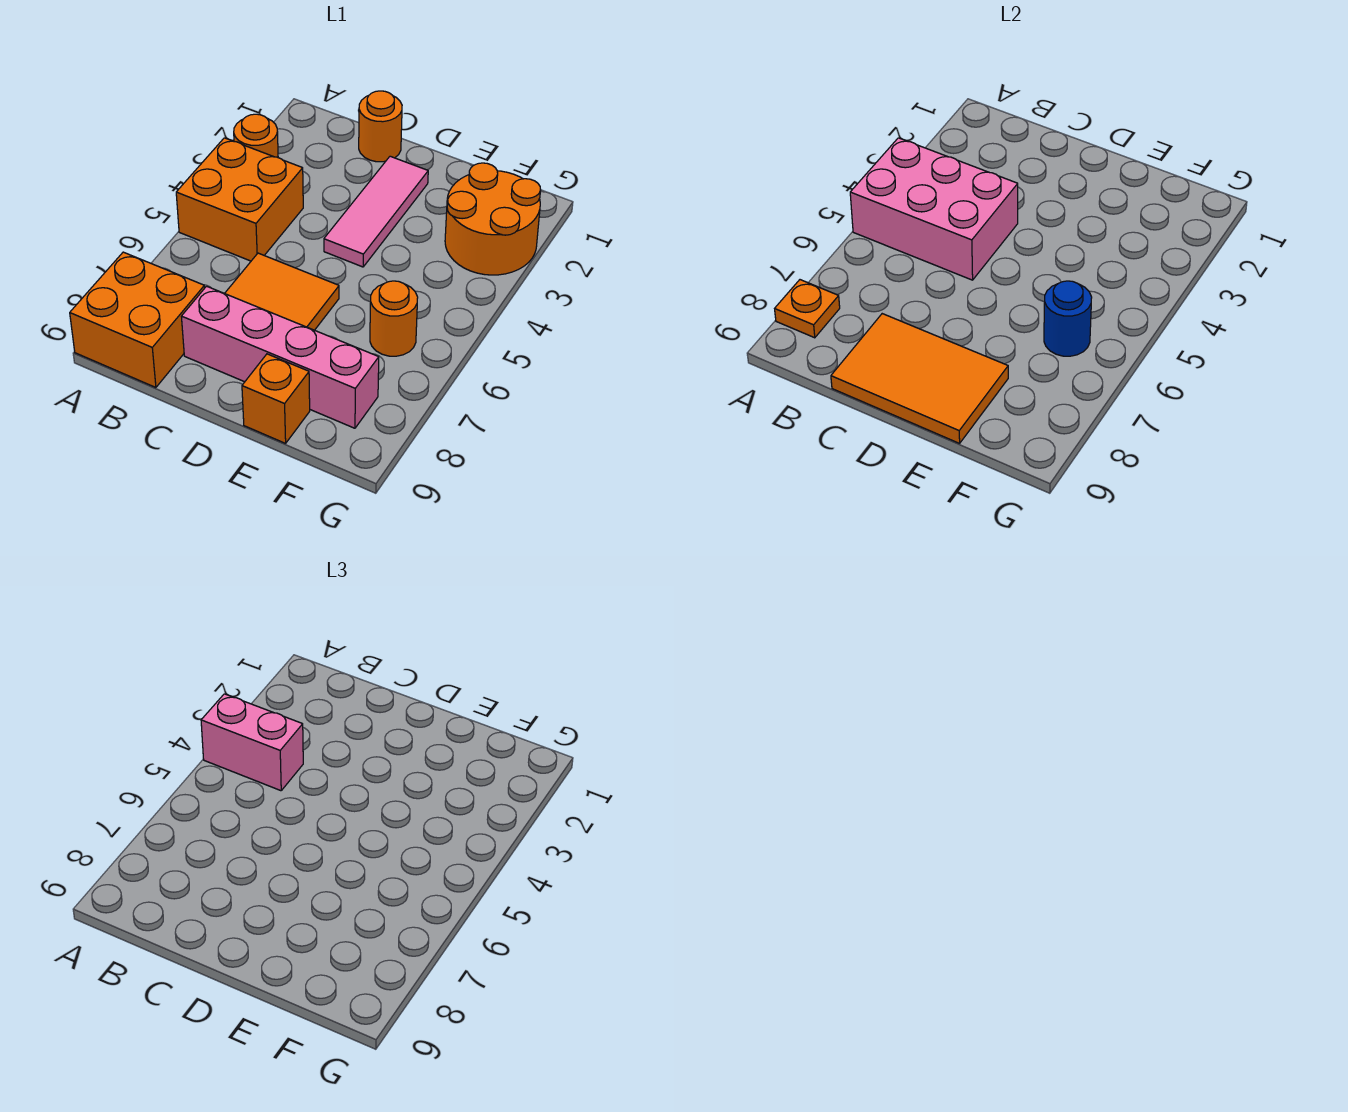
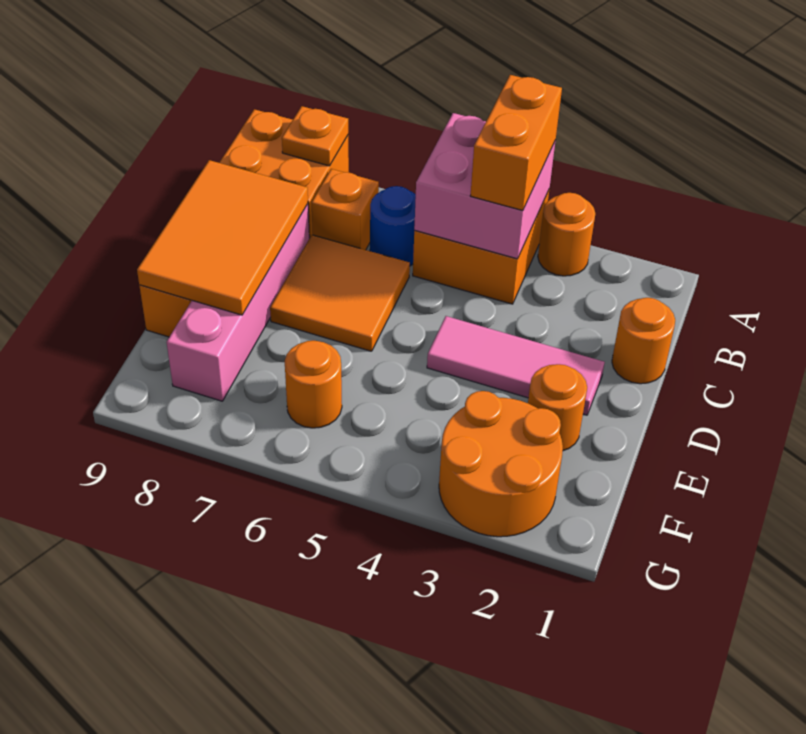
pink brick A4:C5 level 2 -> pink brick A4:B5 level 2
pink brick A4:B4 level 3 -> orange brick A4:B4 level 3
none -> orange brick B7 level 1
none -> orange round brick E2 level 1
blue round brick F6 level 2 -> blue round brick B6 level 1

